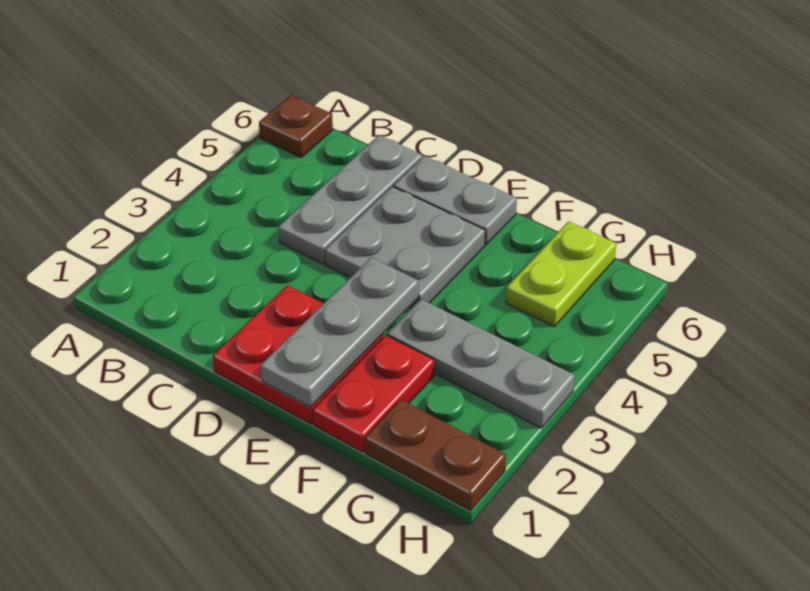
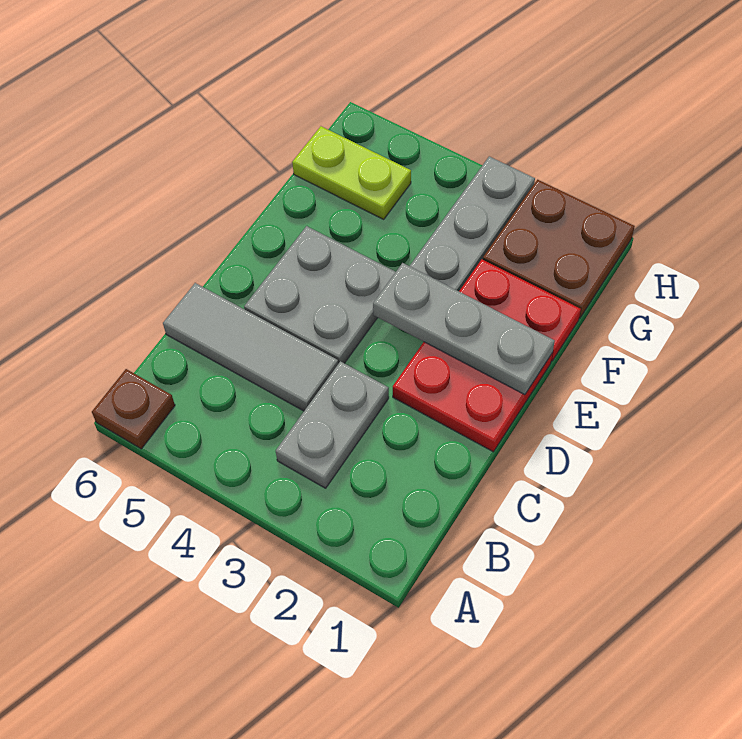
grey plate C4:C6 level 1 -> grey tile C4:C6 level 1
grey plate D6:E6 level 1 -> grey plate B3:C3 level 1
brown plate G1:H1 level 1 -> brown plate G1:H2 level 1

